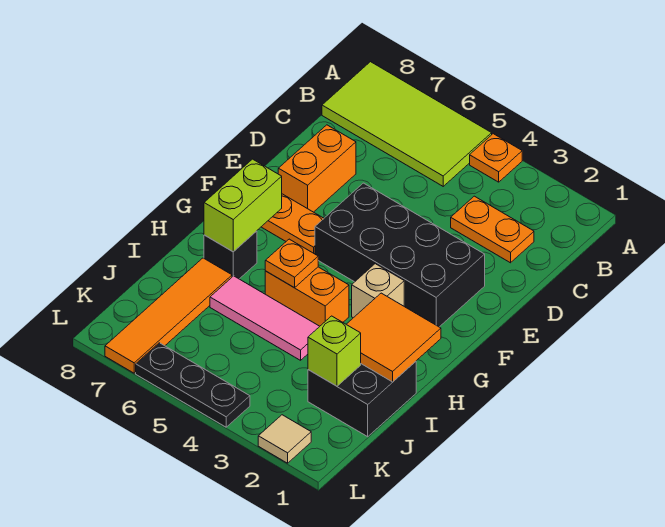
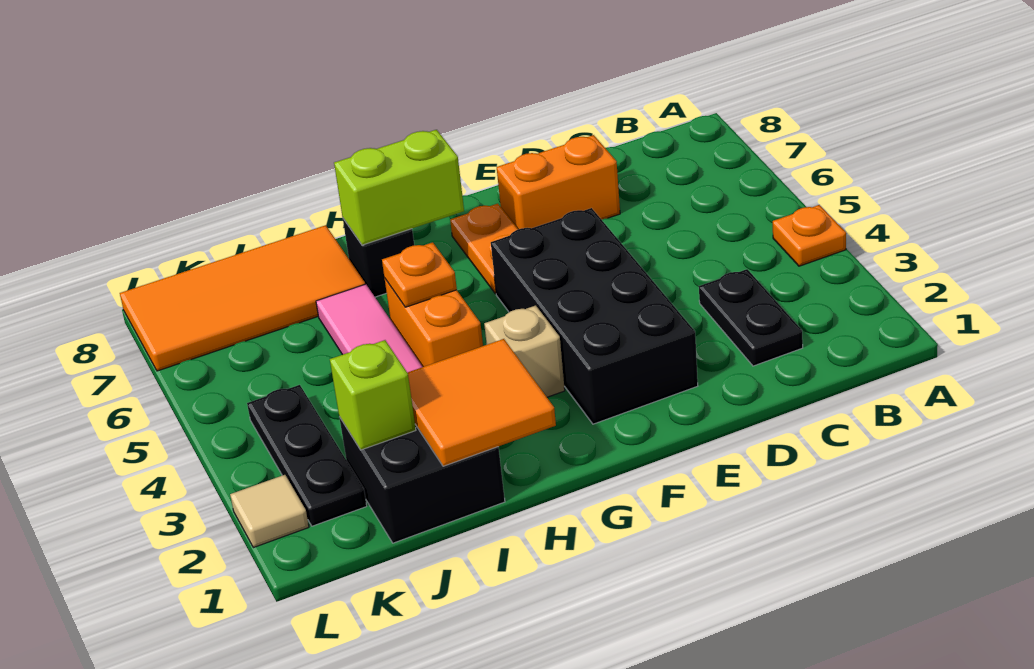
lime tile A5:B8 level 1 -> none
orange plate C2:C3 level 1 -> black plate C2:C3 level 1
orange tile I7:L7 level 1 -> orange tile I7:L8 level 1
black plate L4:L6 level 1 -> black plate K2:K4 level 1

